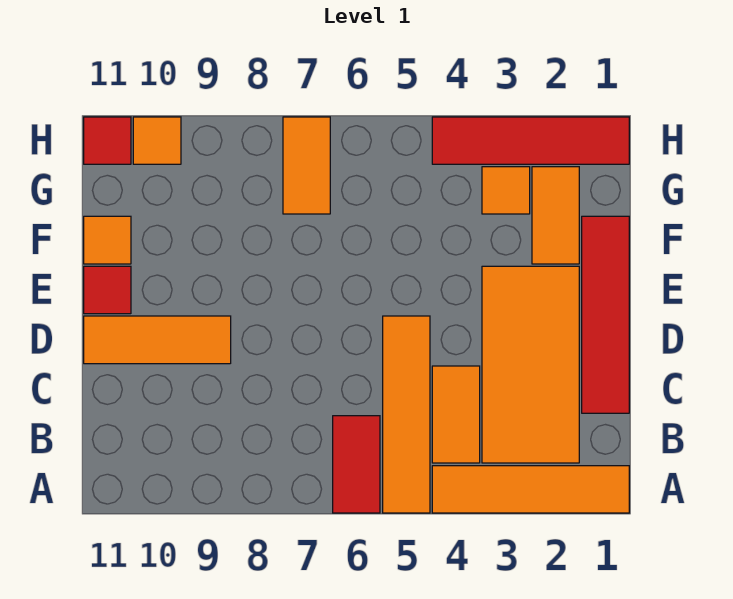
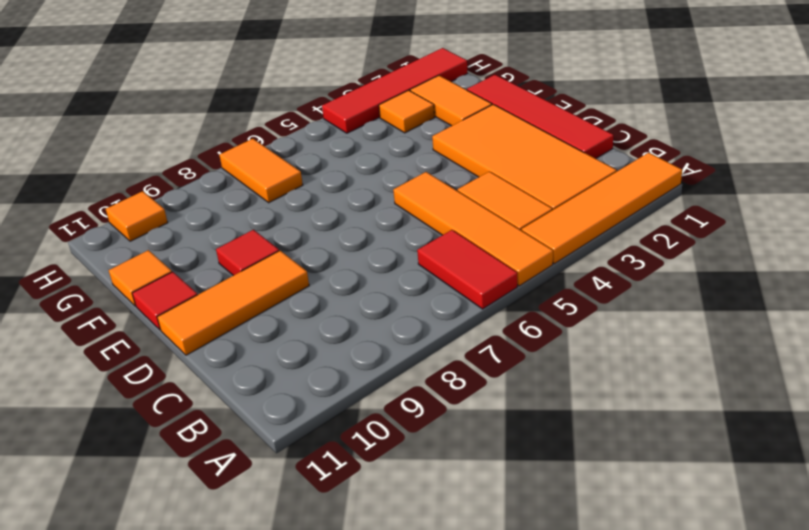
red tile H11 level 1 -> red tile E9 level 1

